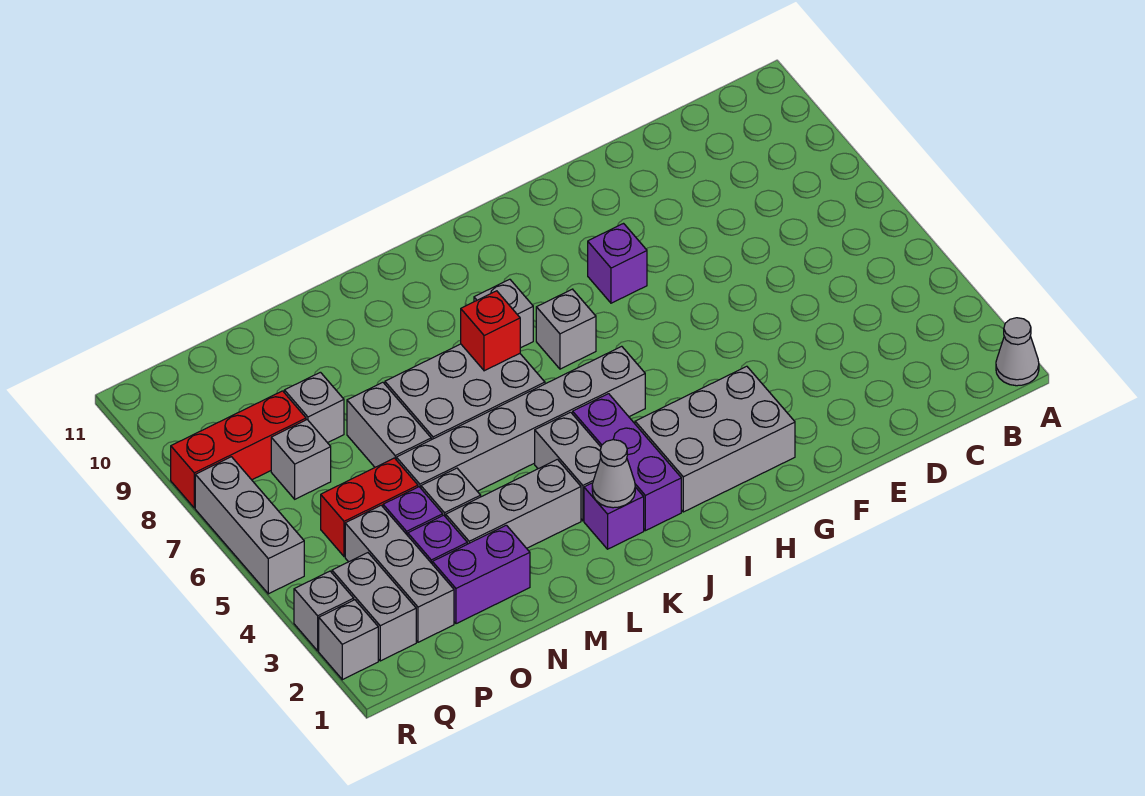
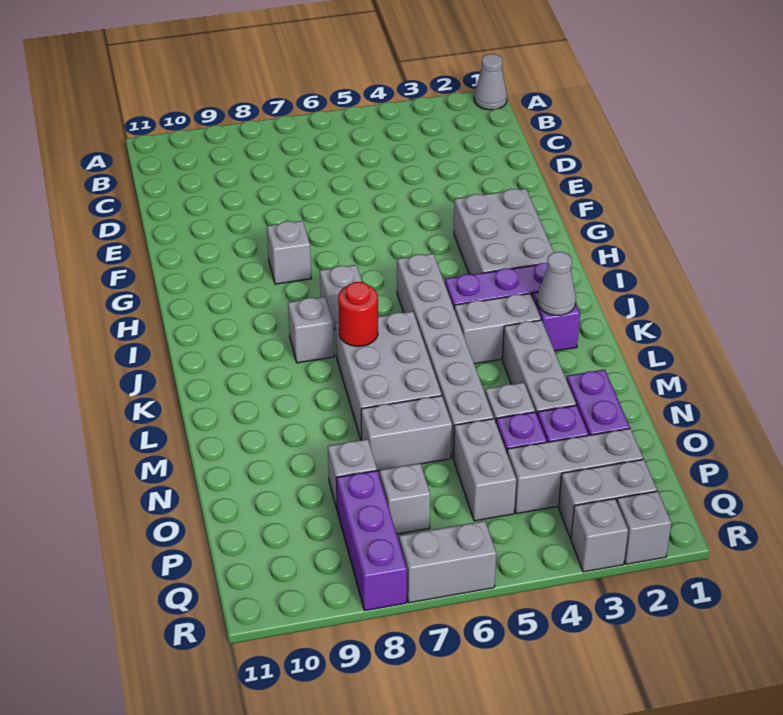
purple brick G8 level 1 -> grey brick G8 level 1
red brick K7 level 2 -> red round brick K7 level 2
red brick O5:P5 level 1 -> grey brick O5:P5 level 1
red brick P8:R8 level 1 -> purple brick P8:R8 level 1
grey brick R5:R7 level 1 -> grey brick R6:R7 level 1

